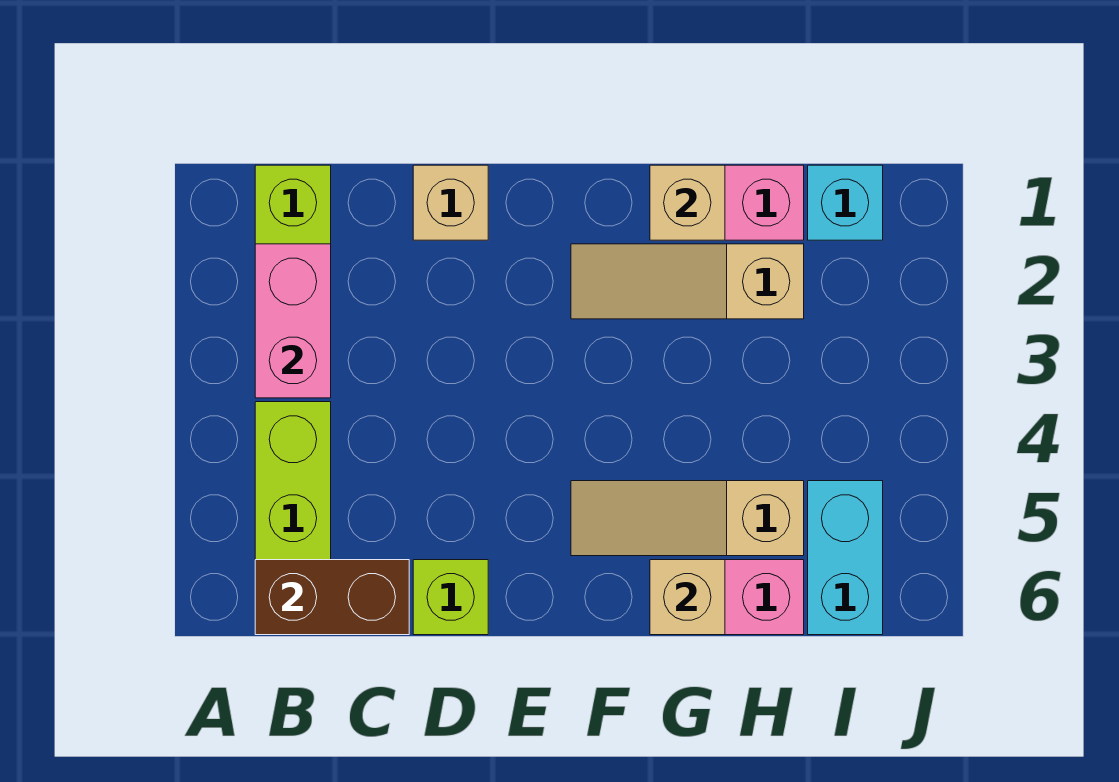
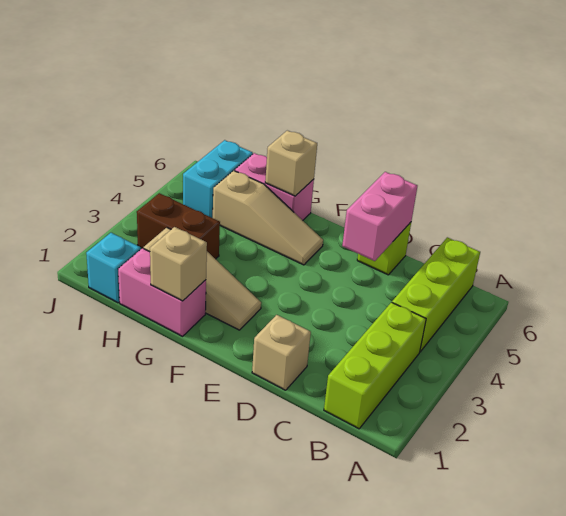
pink brick B2:B3 level 2 -> pink brick D5:D6 level 2
brown brick B6:C6 level 2 -> brown brick H3:I3 level 1

